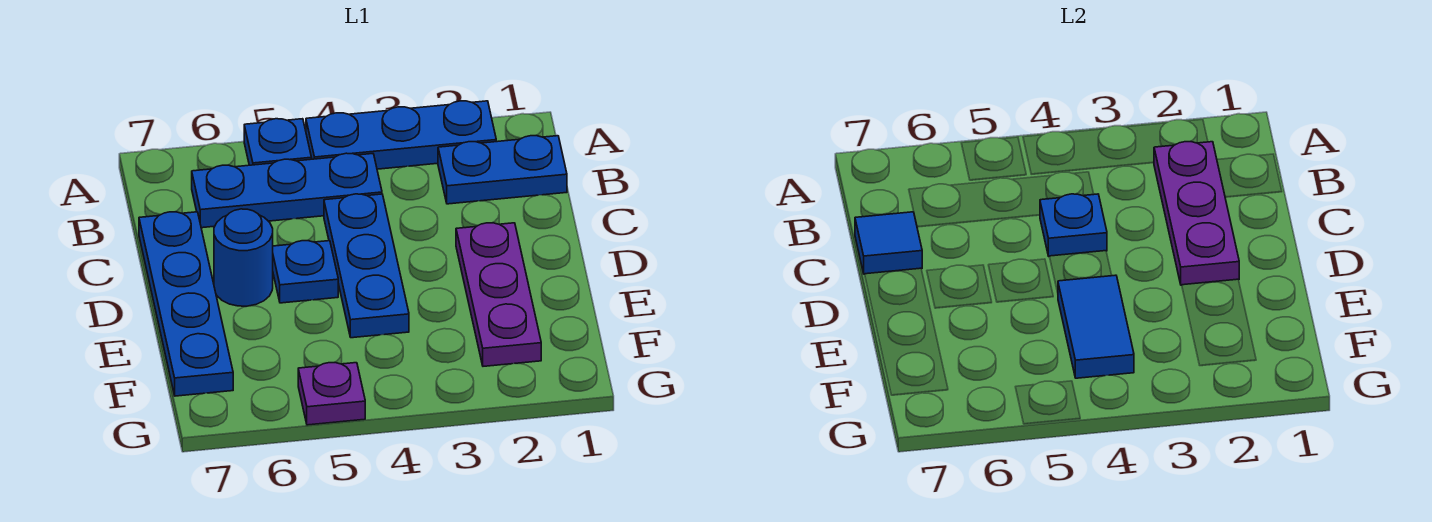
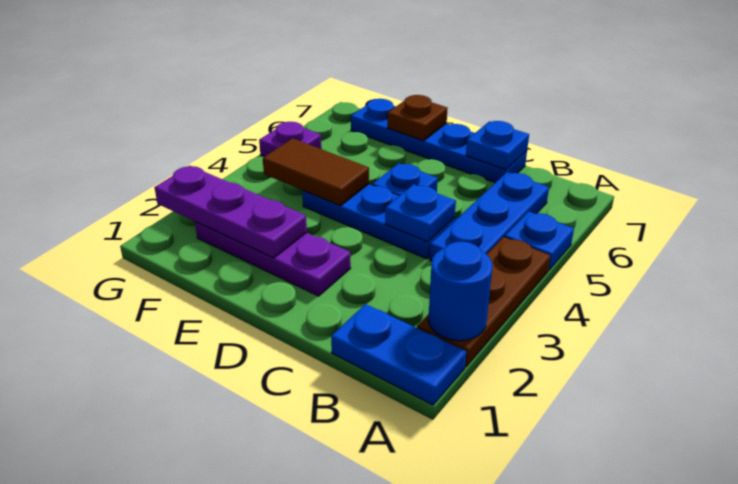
blue plate A2:A4 level 1 -> brown plate A2:A4 level 1
blue plate B1:B2 level 1 -> blue plate A1:B1 level 1
purple plate B2:D2 level 2 -> purple plate E2:G2 level 2
blue tile C7 level 2 -> blue plate C7 level 2
blue round brick D6 level 1 -> blue round brick A2 level 2
blue tile E4:F4 level 2 -> brown tile E4:F4 level 2
none -> brown plate E7 level 2

